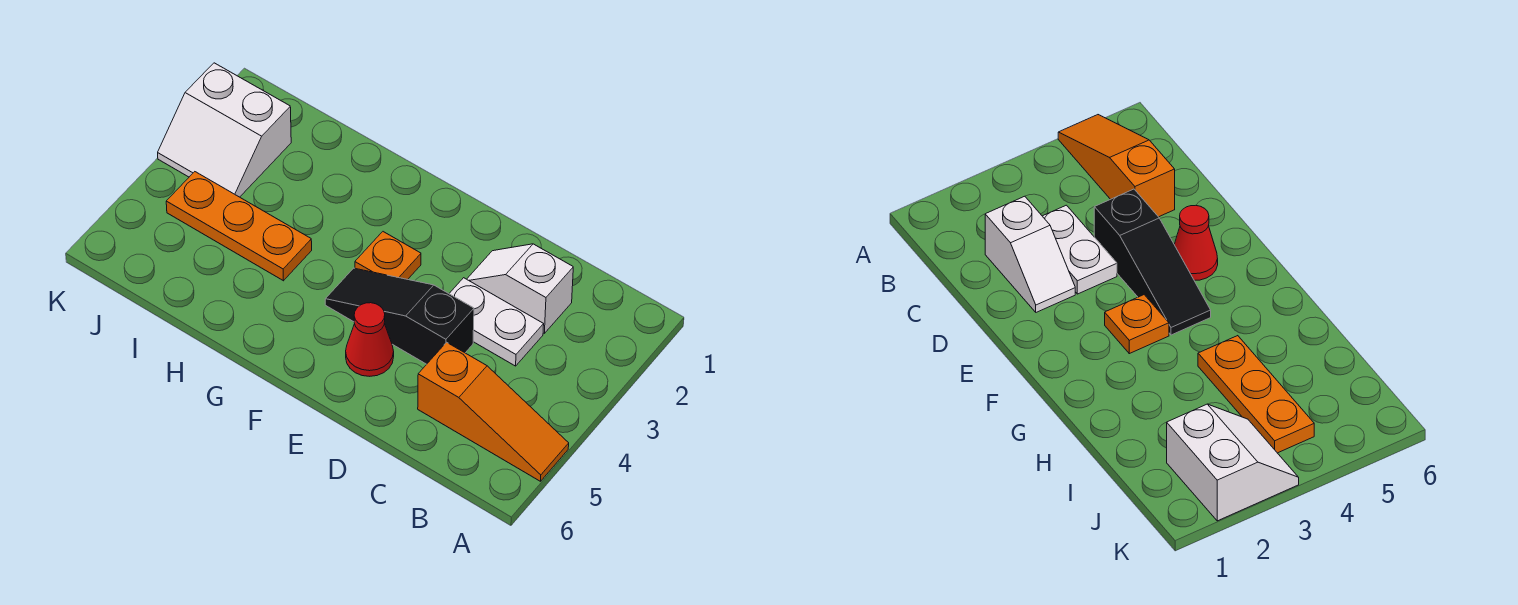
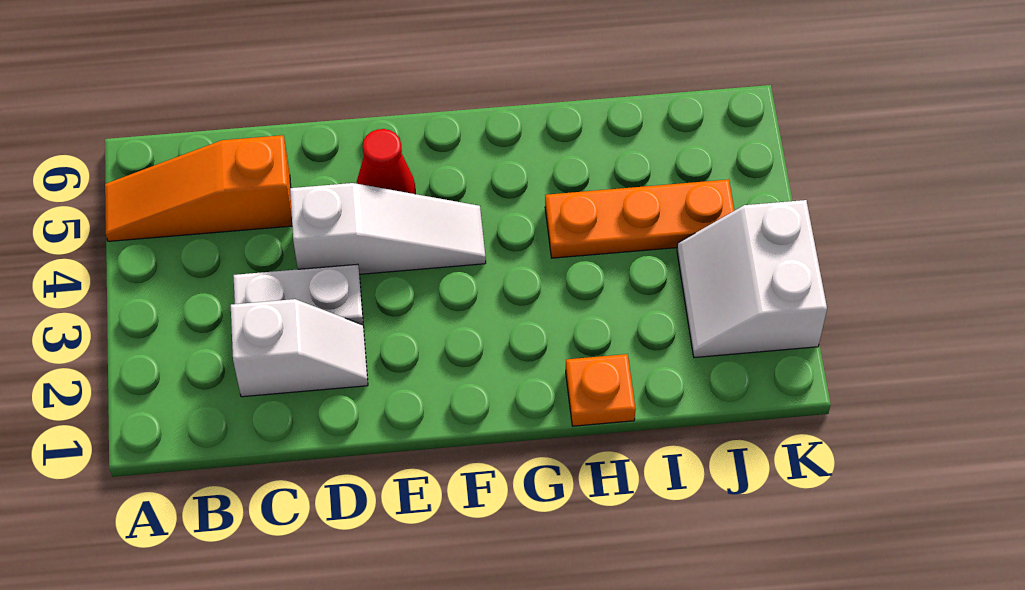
black slope D4:F4 level 1 top D -> white slope D4:F4 level 1 top D
orange plate F3 level 1 -> orange plate H1 level 1
white slope J2:K3 level 1 top 2 -> white slope J2:K3 level 1 top K

